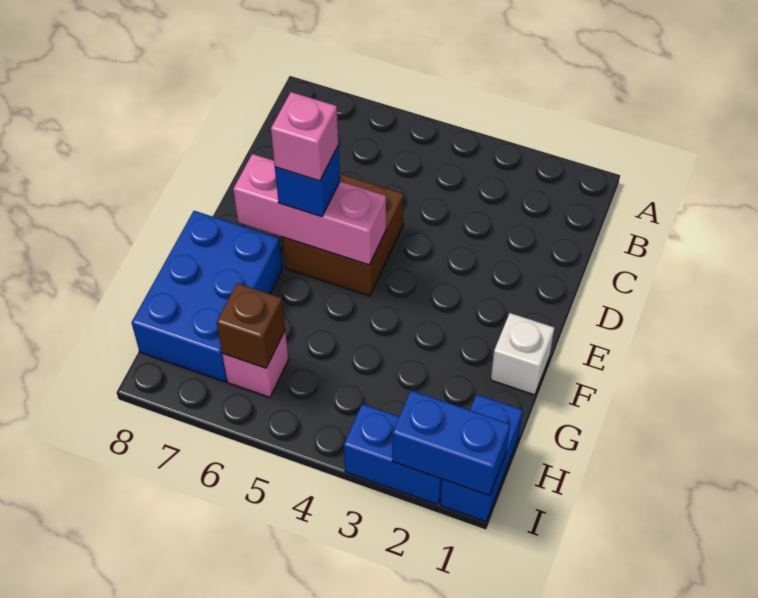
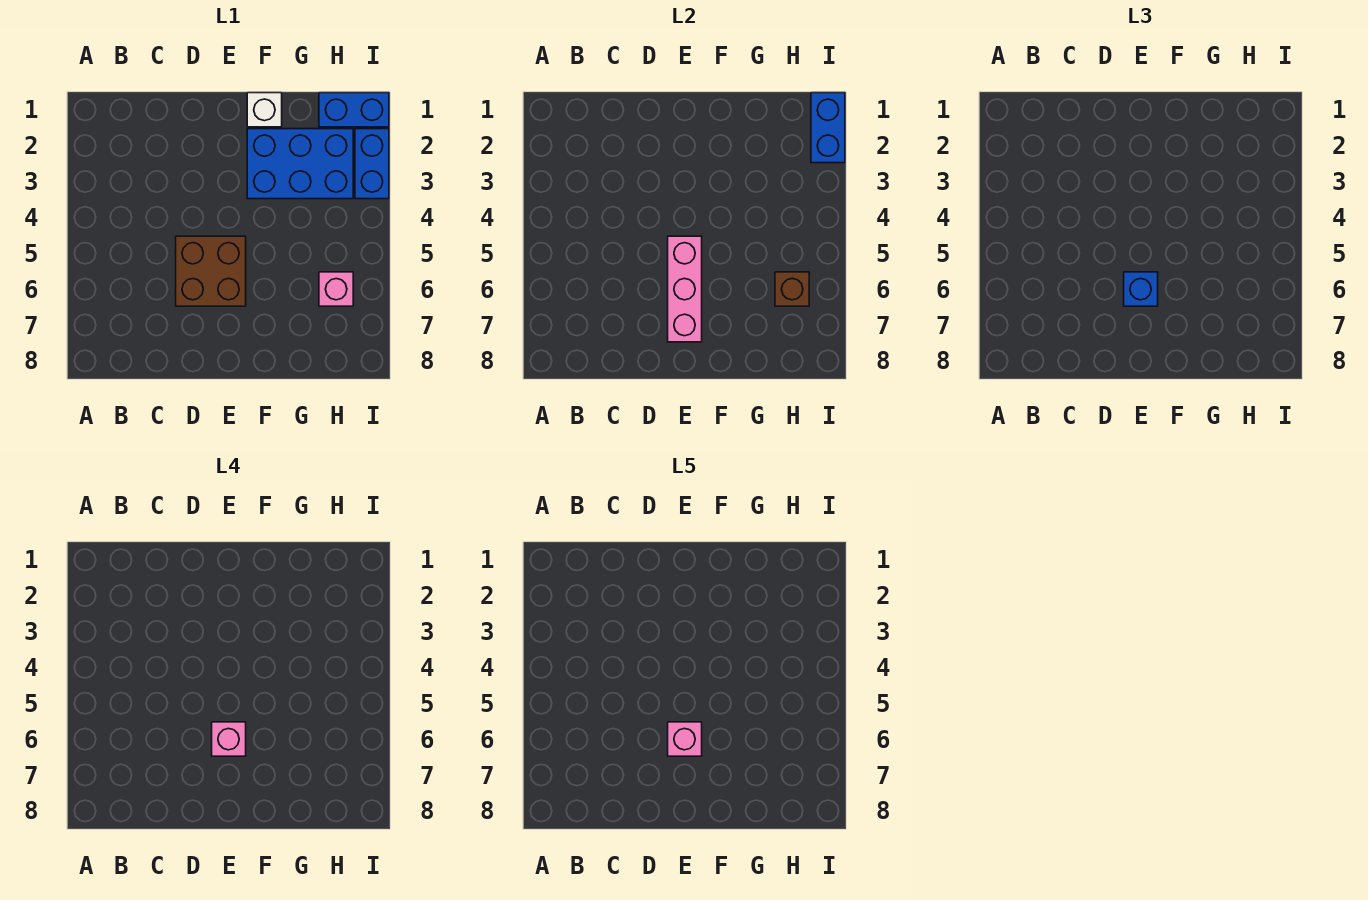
none -> pink brick E6 level 5
blue brick F7:H8 level 1 -> blue brick F2:H3 level 1

